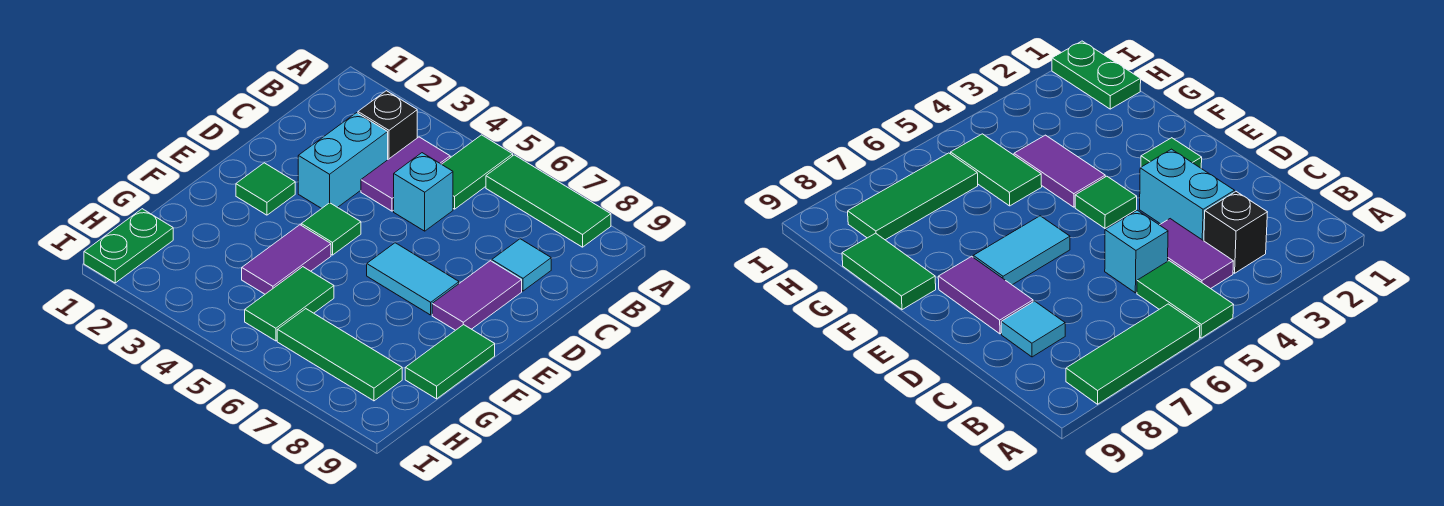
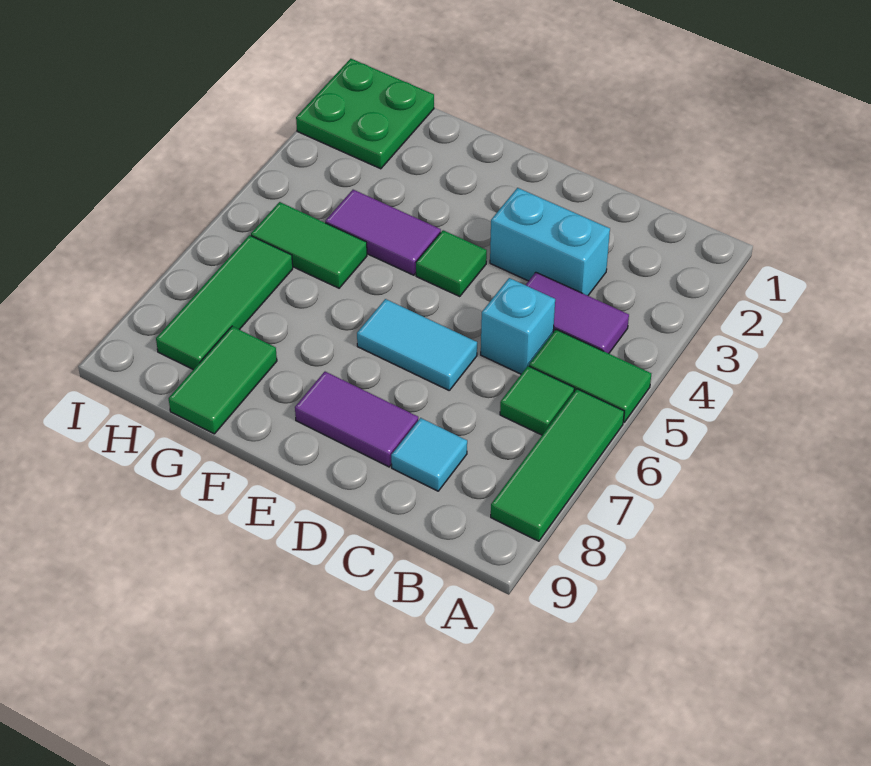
black brick B3 level 1 -> none
green tile E2 level 1 -> green tile B6 level 1
cyan tile E6:E7 level 1 -> cyan tile D6:E6 level 1
green tile F9:G9 level 1 -> green tile G8:G9 level 1
green plate H1:I1 level 1 -> green plate H1:I2 level 1

